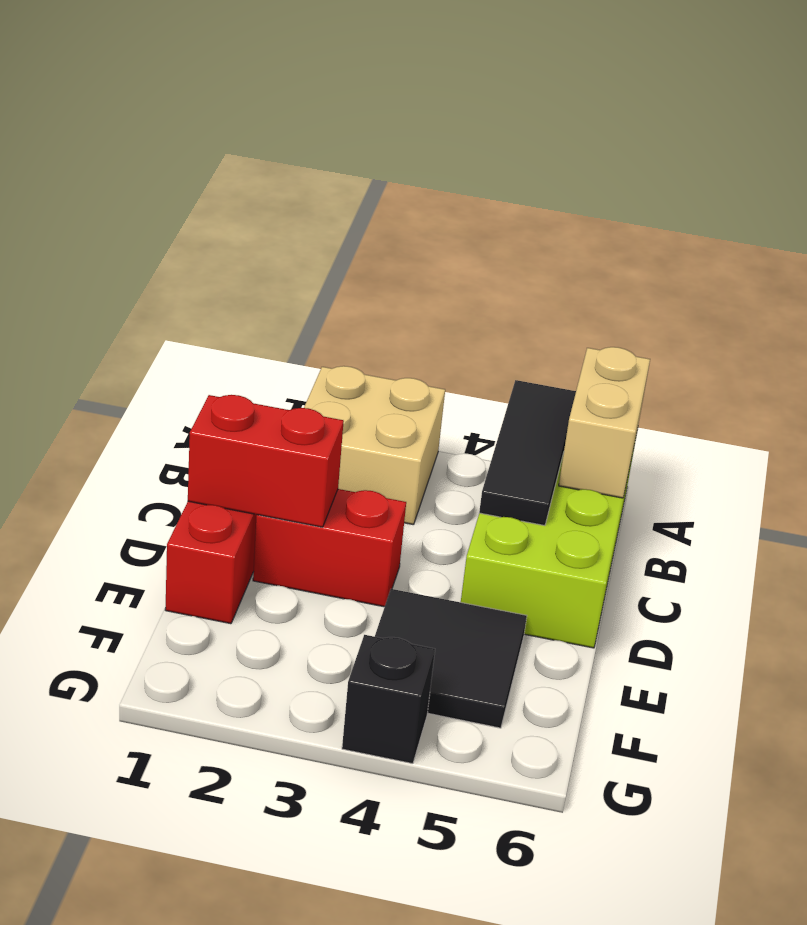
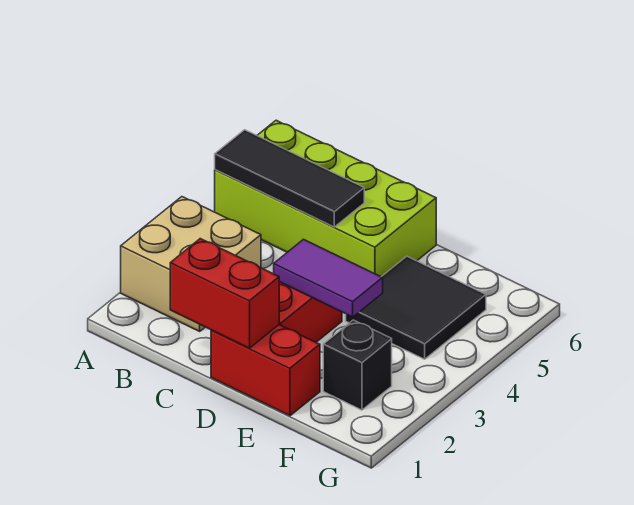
tan brick A6:B6 level 2 -> none
red brick D1:D2 level 2 -> red brick C1:D1 level 2
none -> purple tile D3:E3 level 2
black brick G4 level 1 -> black brick F2 level 1

